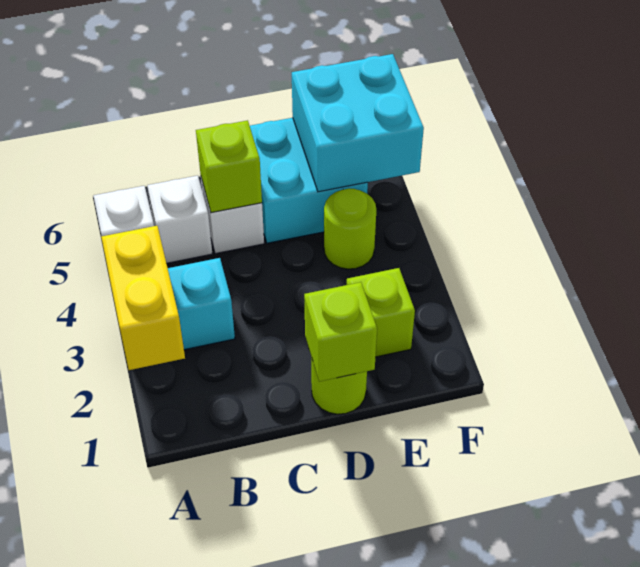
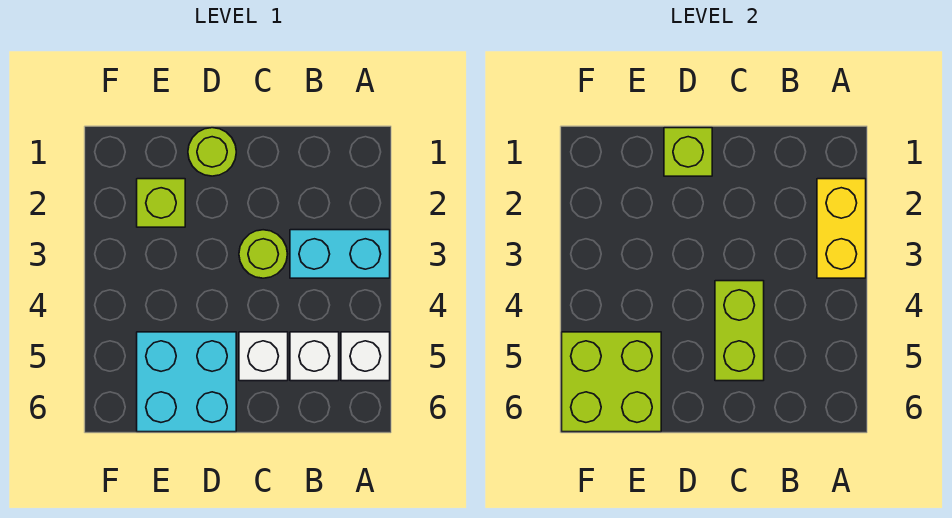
lime brick C5 level 2 -> lime brick C4:C5 level 2
lime round brick E4 level 1 -> lime round brick C3 level 1
cyan brick E5:F6 level 2 -> lime brick E5:F6 level 2

